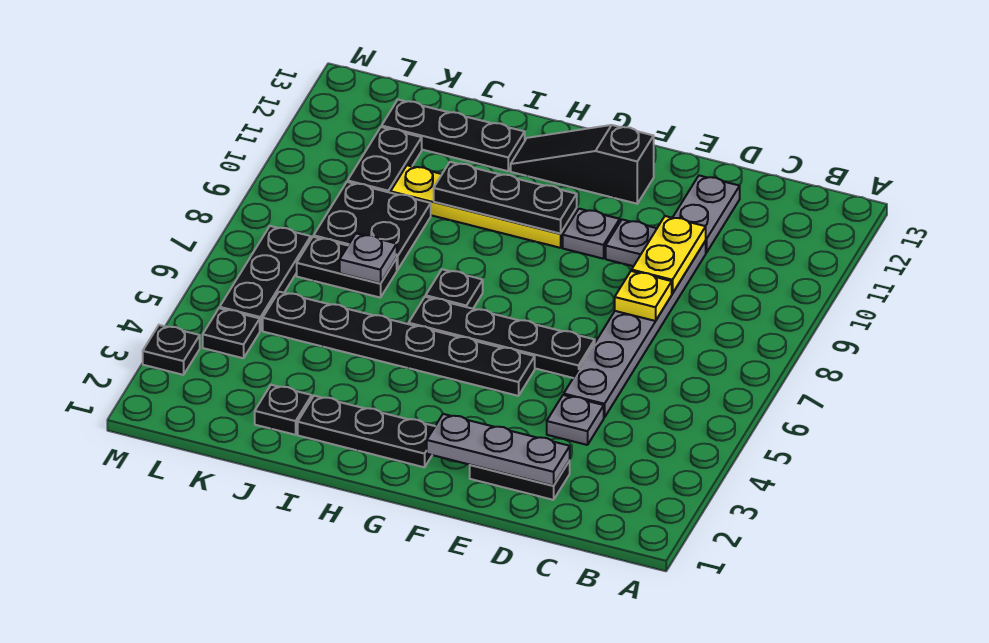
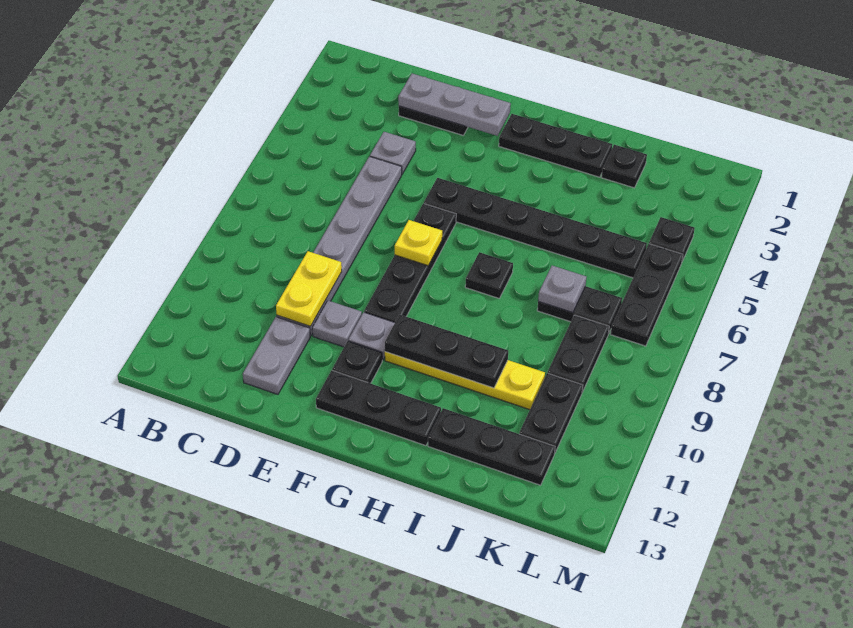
yellow plate D8 level 2 -> yellow plate F7 level 2
black plate E6:H6 level 1 -> black plate F6:F9 level 1
black slope F12:H12 level 1 top F -> black plate F12:H12 level 1
black plate J8:K9 level 1 -> black plate K8:K9 level 1
black plate M3 level 1 -> black plate F11 level 1

